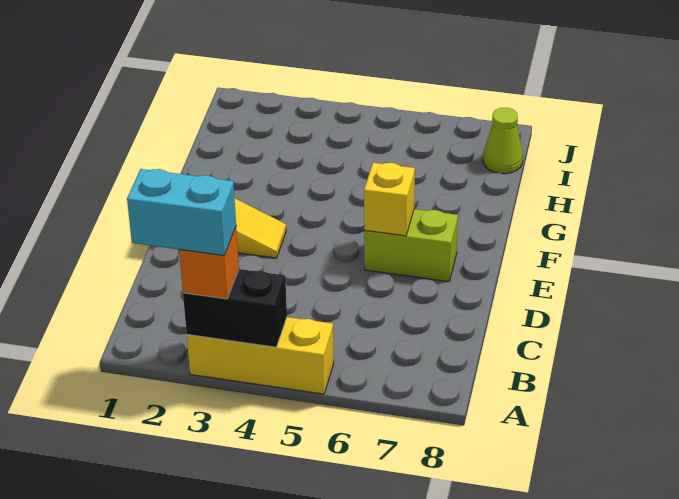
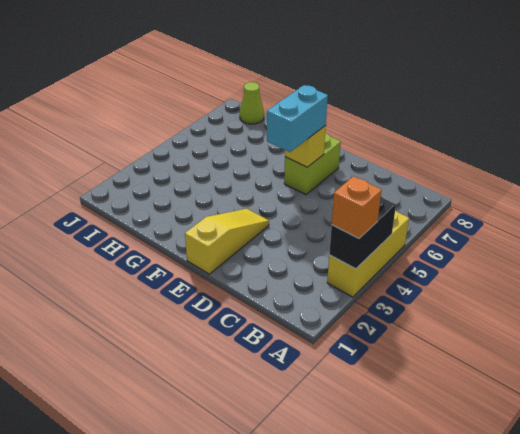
cyan brick A2:A3 level 4 -> cyan brick E5:E6 level 3

